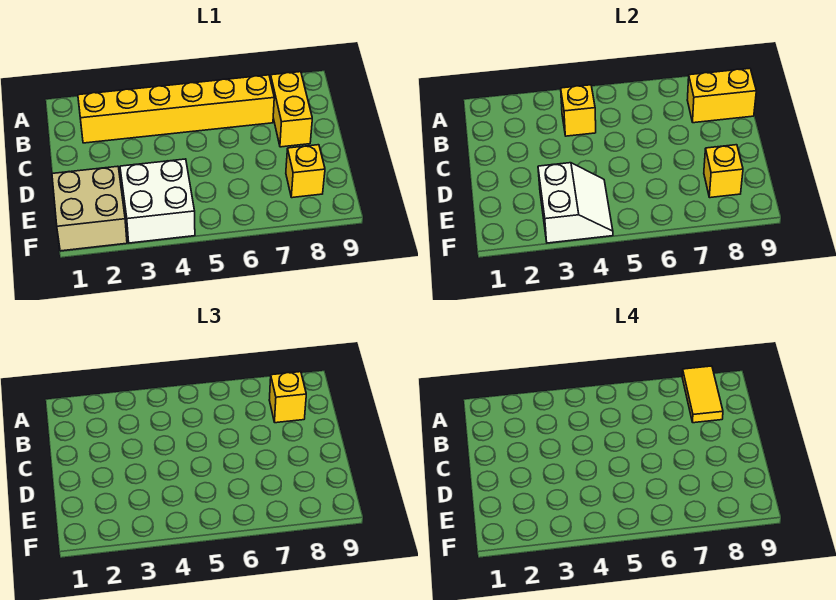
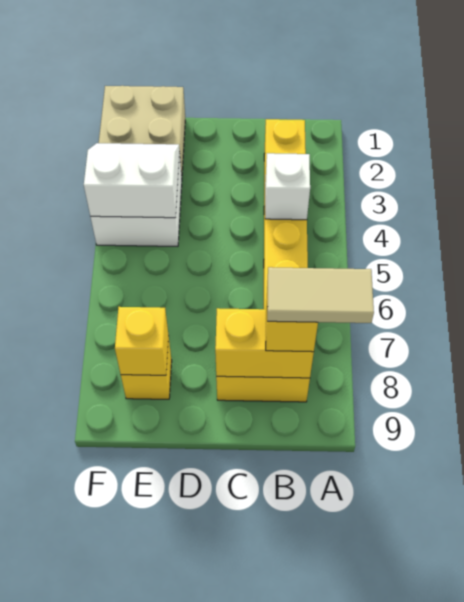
yellow tile A8:B8 level 4 -> tan tile A8:B8 level 4
yellow brick B4 level 2 -> white brick B4 level 2
yellow brick B8:B9 level 2 -> yellow brick B8:C8 level 2
white slope E3:F4 level 2 top 3 -> white slope E3:F4 level 2 top 4

